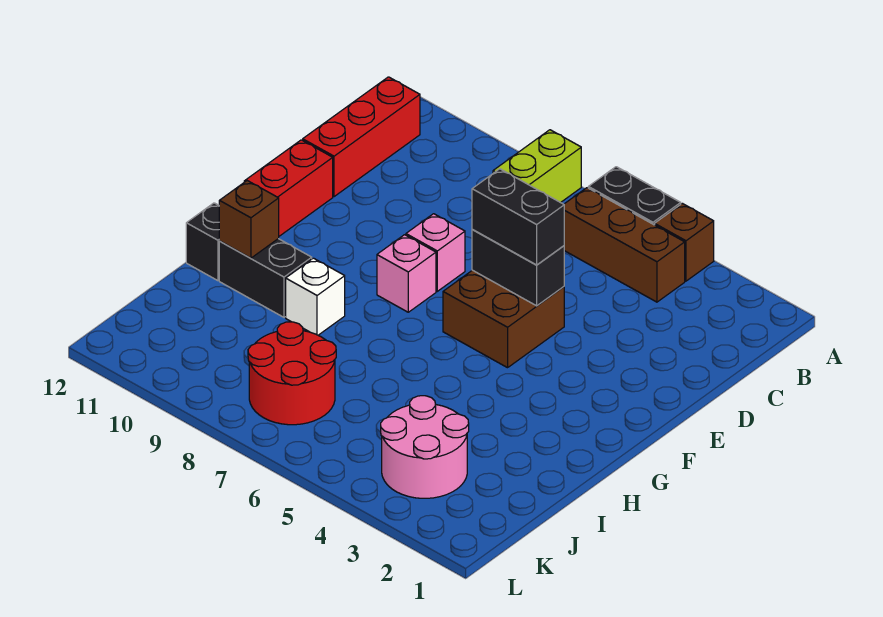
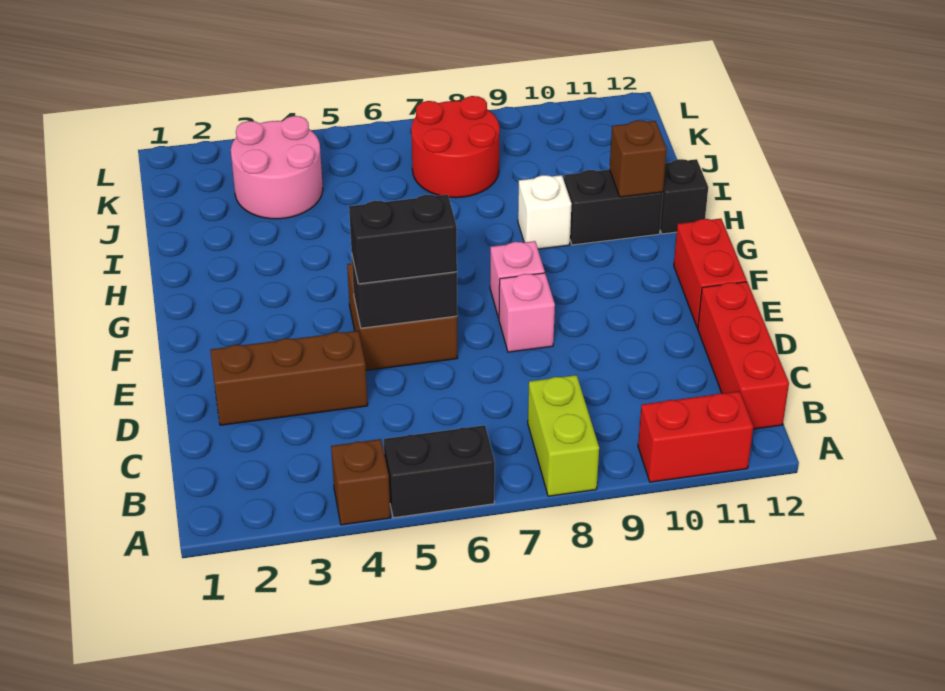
none -> red brick A10:A11 level 1
brown brick B4:B6 level 1 -> brown brick D2:D4 level 1

